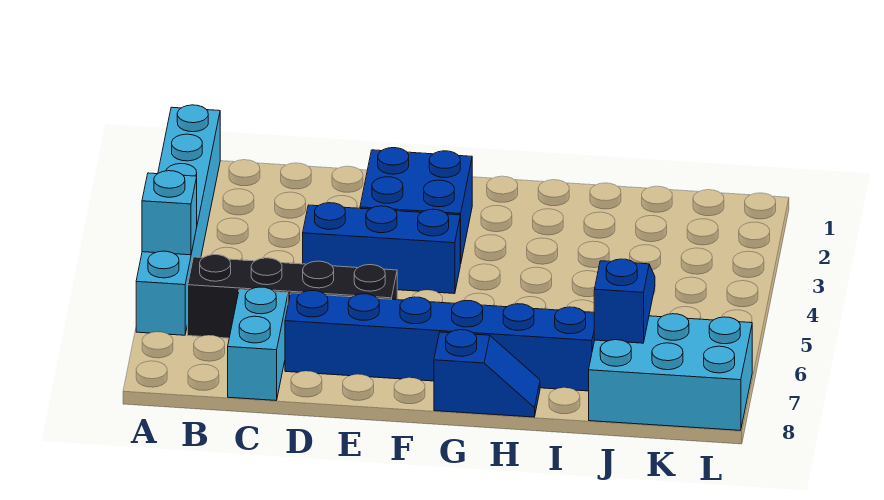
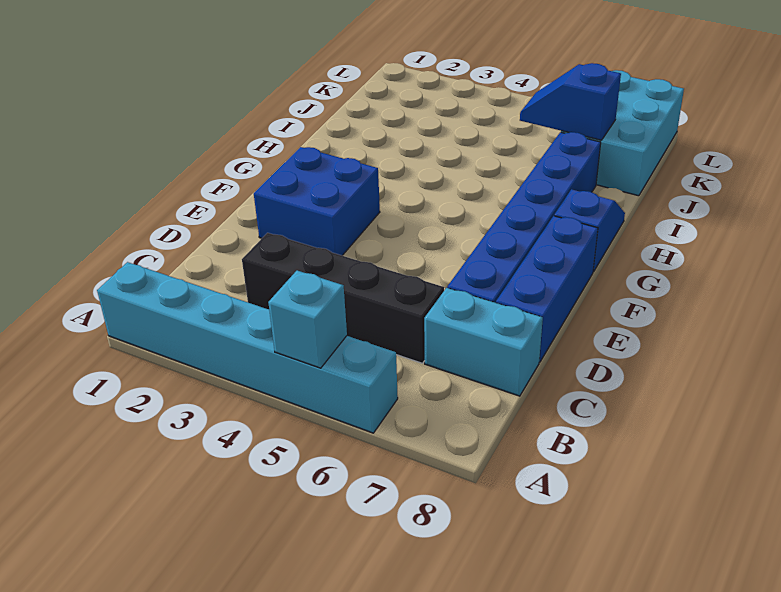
black brick B6:E6 level 1 -> black brick C3:C6 level 1
blue brick D4:F4 level 1 -> blue brick D8:F8 level 1

